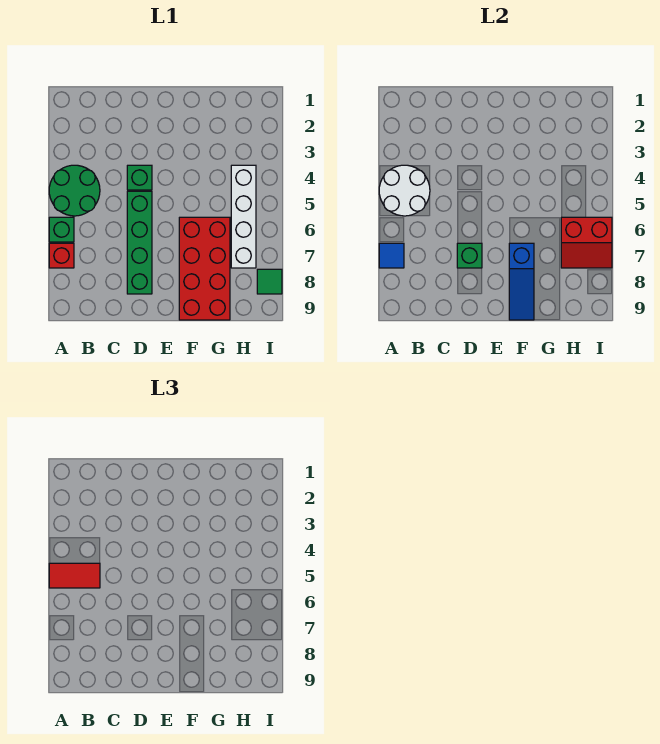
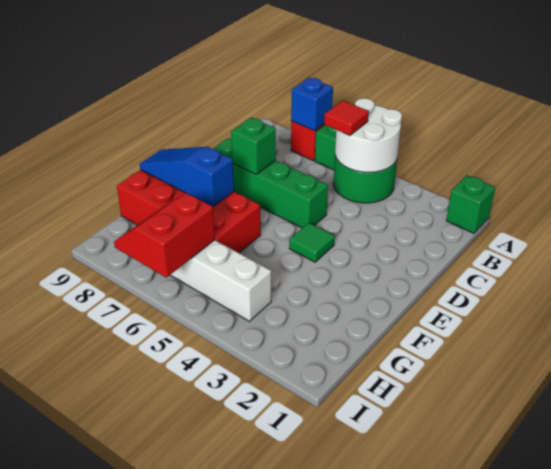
red tile A5:B5 level 3 -> red tile B5 level 3
blue tile A7 level 2 -> blue brick A7 level 2
green brick D4 level 1 -> green brick A1 level 1
green tile I8 level 1 -> green tile E4 level 1

